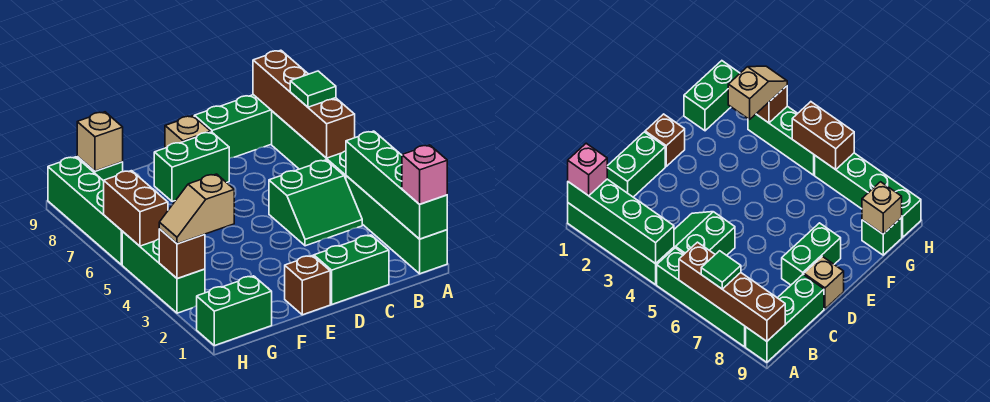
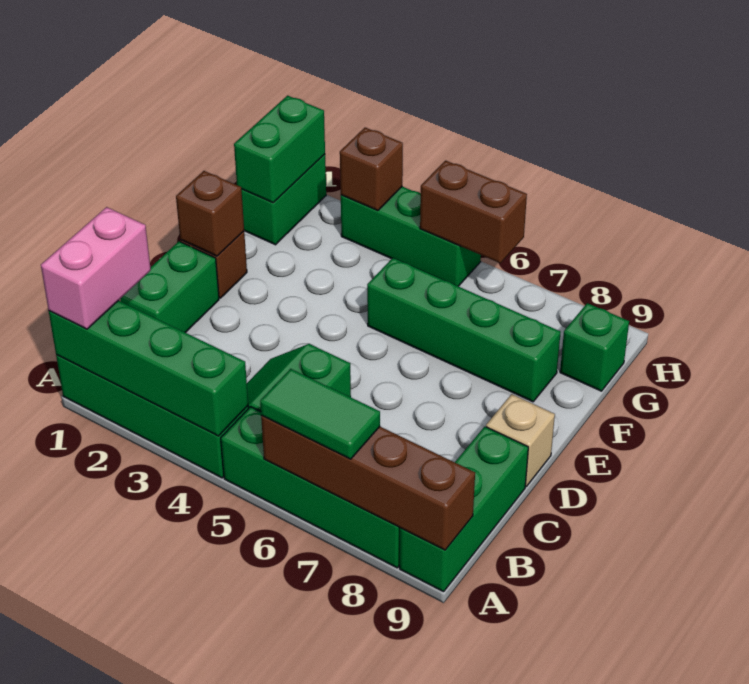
pink brick A1 level 3 -> pink brick A1:B1 level 3
green tile A7 level 3 -> green tile A6:A7 level 3
green brick D8:E8 level 1 -> green brick G1:H1 level 2
none -> brown brick E1 level 2
tan slope G3:H3 level 3 top G -> none
tan brick G9 level 2 -> none
green brick H6:H9 level 1 -> green brick F5:F8 level 1

